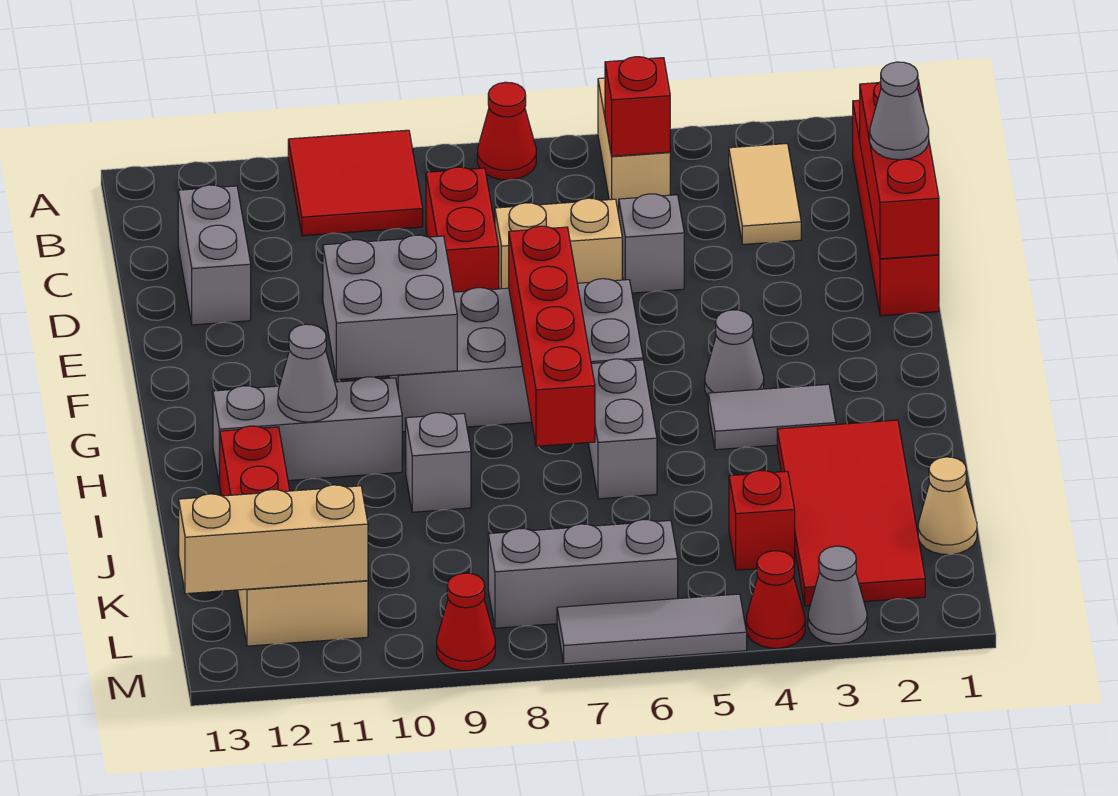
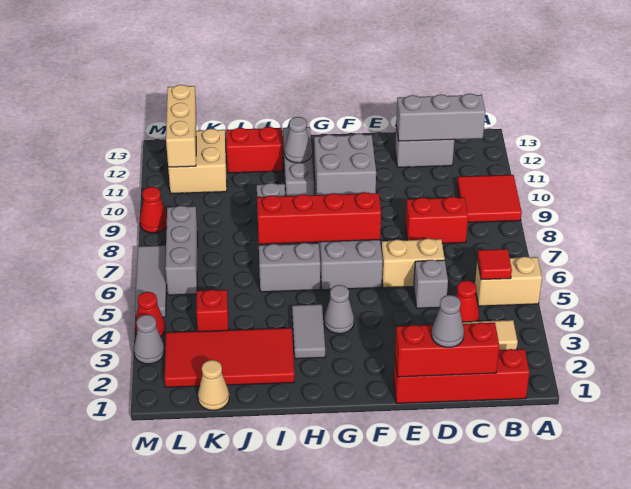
red cone A7 level 1 -> red cone C4 level 1
red brick B5 level 2 -> red tile B5 level 2
none -> grey brick B12:D12 level 2
tan brick D6:D7 level 1 -> tan brick D6:E6 level 1

